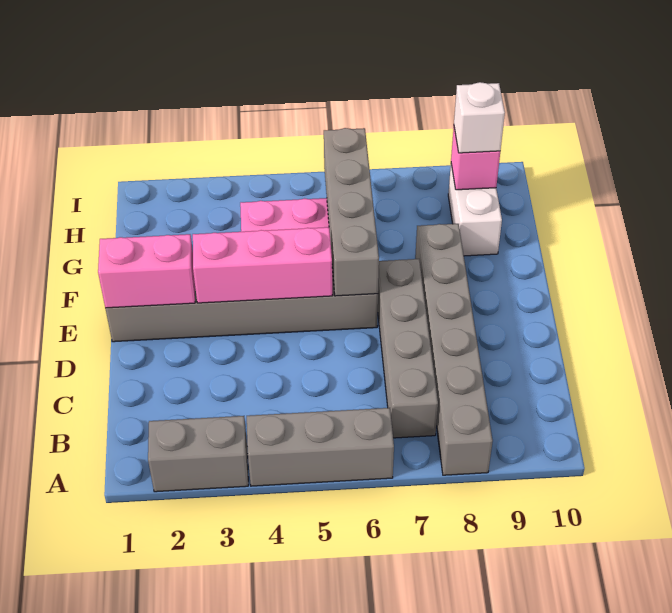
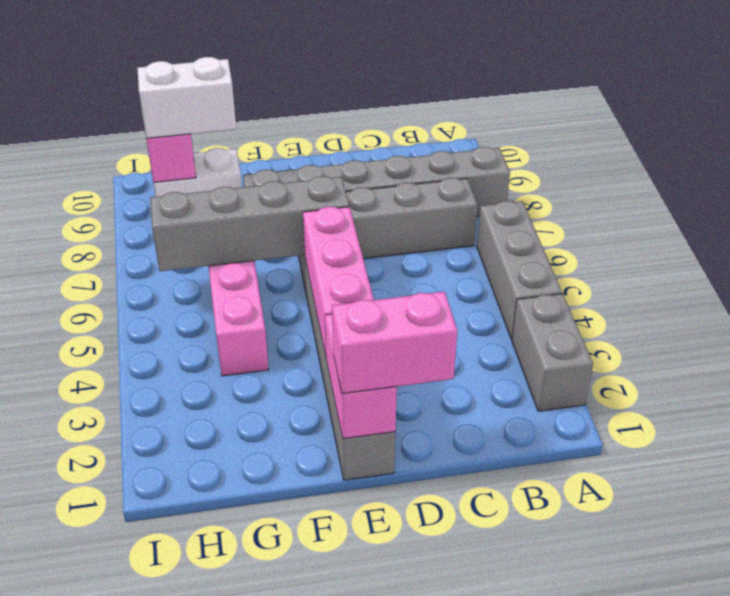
none -> pink brick D1:E1 level 3
white brick H9 level 3 -> white brick G9:H9 level 3

